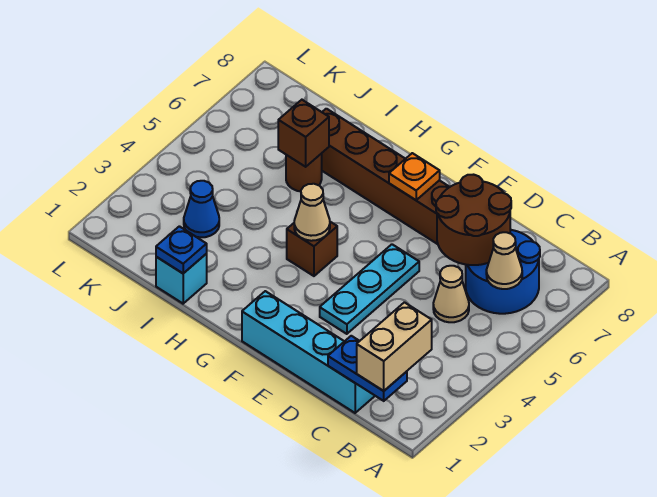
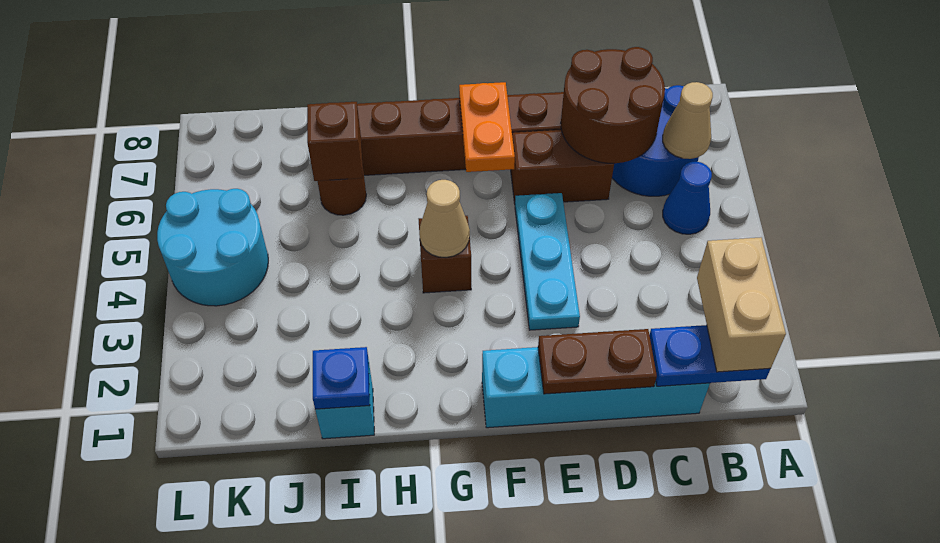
tan cone C5 level 1 -> none
none -> brown plate D1:E1 level 2
none -> brown brick D6:E6 level 1
orange plate F7 level 2 -> orange plate F6:F7 level 2
blue cone J3 level 1 -> blue cone B5 level 1
none -> cyan round brick K4:L5 level 1

